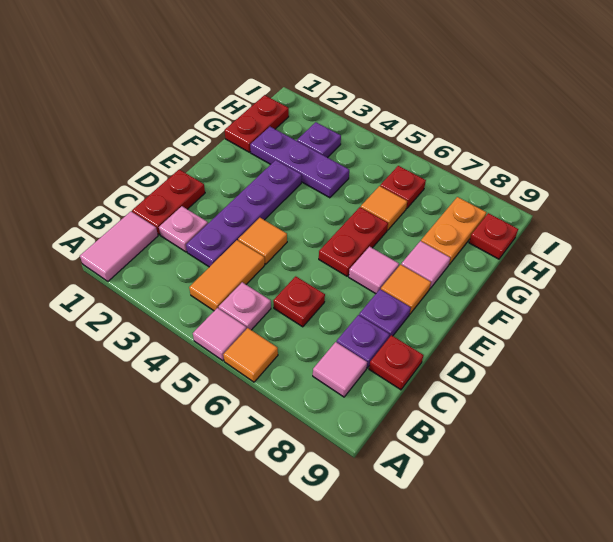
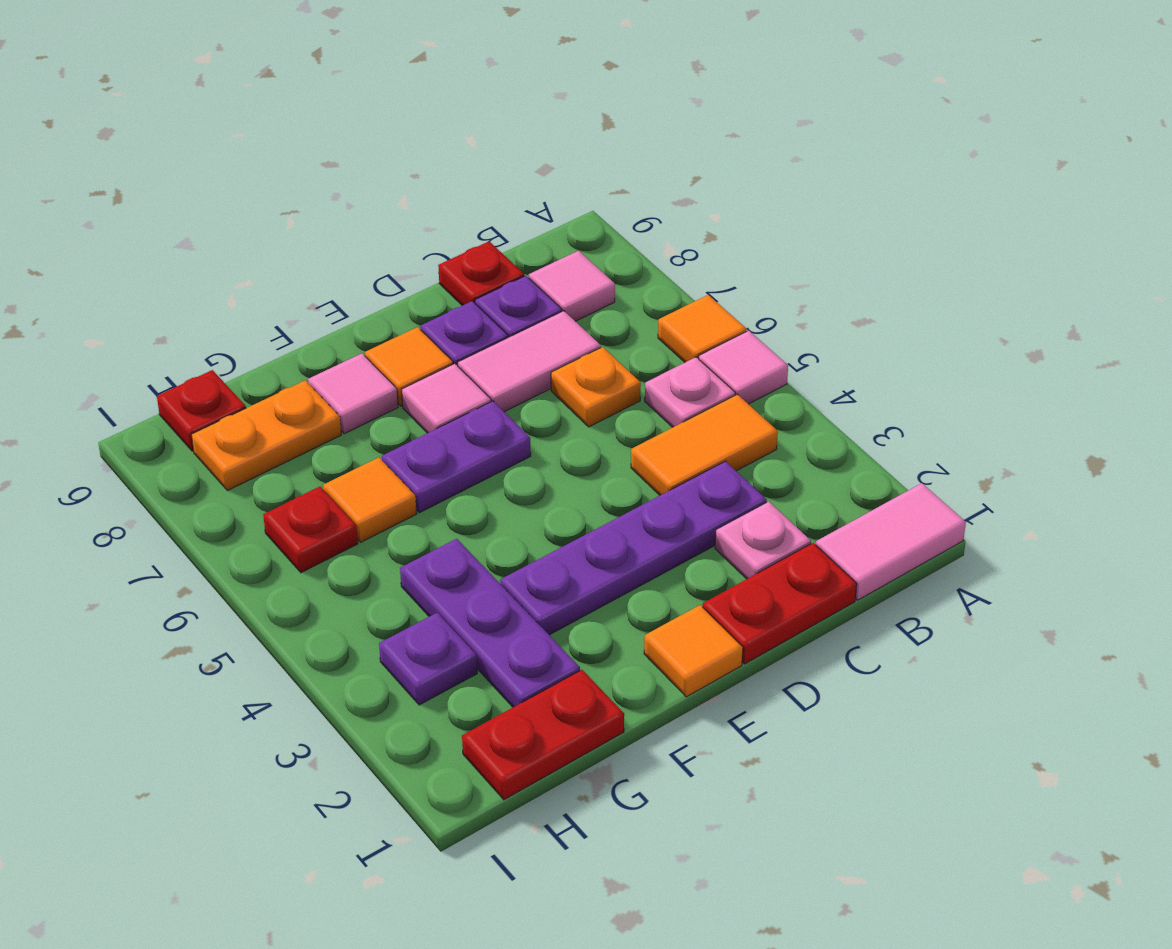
red plate C6 level 1 -> orange plate C6 level 1
none -> pink tile C7:D7 level 1
orange tile D4 level 1 -> orange tile E1 level 1
red plate E6:F6 level 1 -> purple plate E6:F6 level 1

